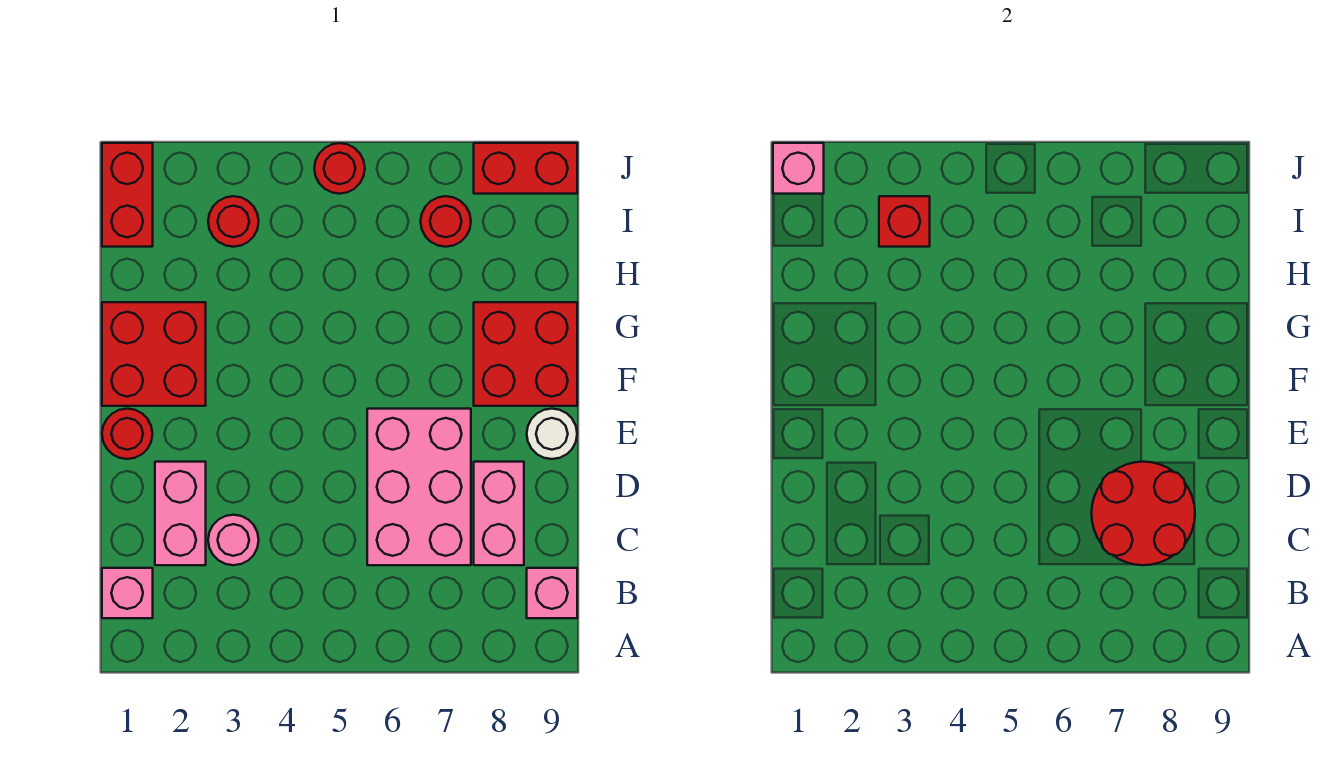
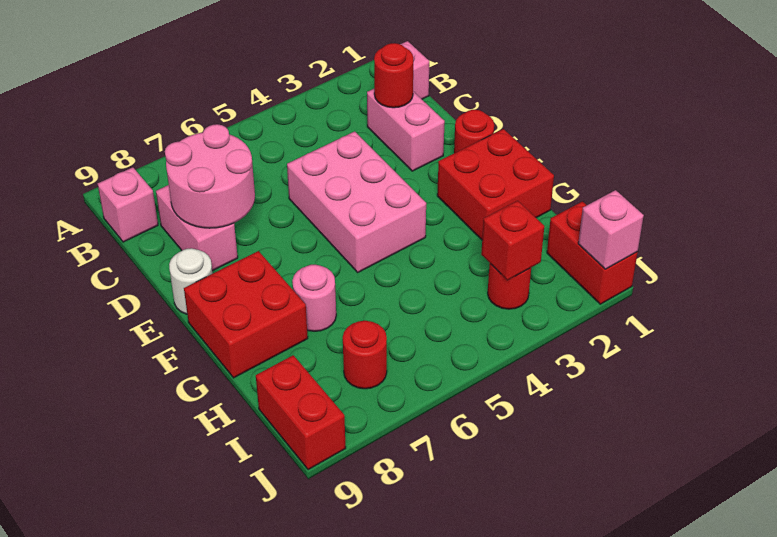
pink round brick C3 level 1 -> pink round brick G7 level 1
pink brick C6:E7 level 1 -> pink brick D4:F5 level 1
red round brick C7:D8 level 2 -> pink round brick C7:D8 level 2
red round brick J5 level 1 -> red round brick C2 level 2
red brick J8:J9 level 1 -> red brick I9:J9 level 1

